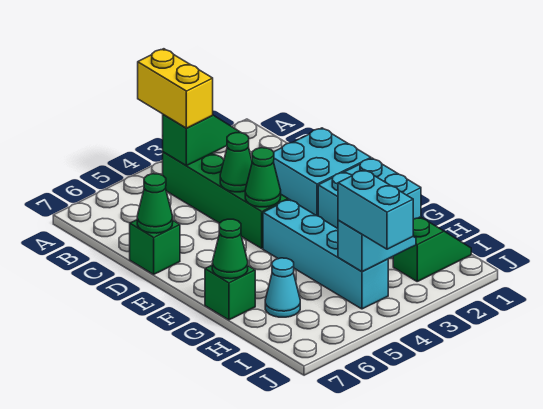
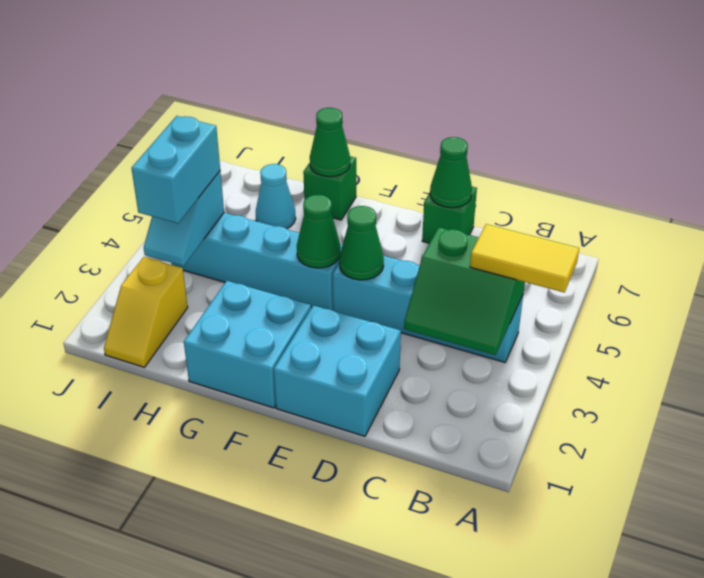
yellow brick A4:B4 level 3 -> yellow tile A4:B4 level 3
green slope B3:B4 level 2 top 4 -> green slope B3:C4 level 2 top 4
green brick B4:E4 level 1 -> cyan brick B4:E4 level 1
green cone D4 level 2 -> green cone F4 level 2
green slope I1:I2 level 1 top 2 -> yellow slope I1:I2 level 1 top 2
cyan brick I4:J4 level 3 -> cyan brick I3:I4 level 3

